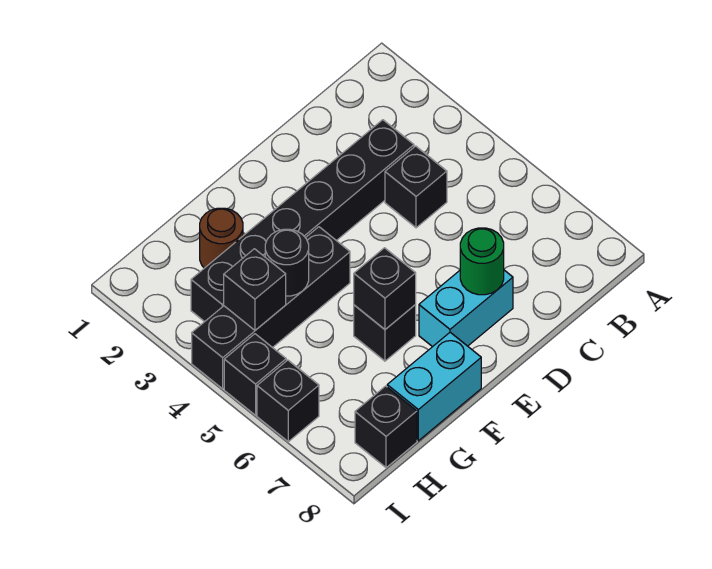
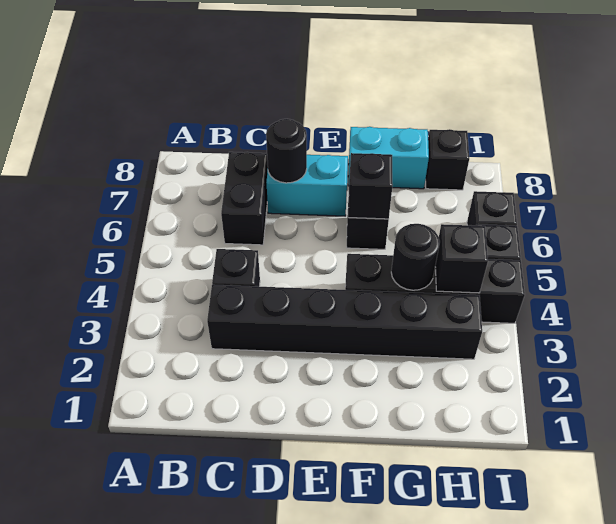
none -> black brick C6:C7 level 1
green round brick D7 level 2 -> black round brick D7 level 2
brown round brick G2 level 1 -> none

